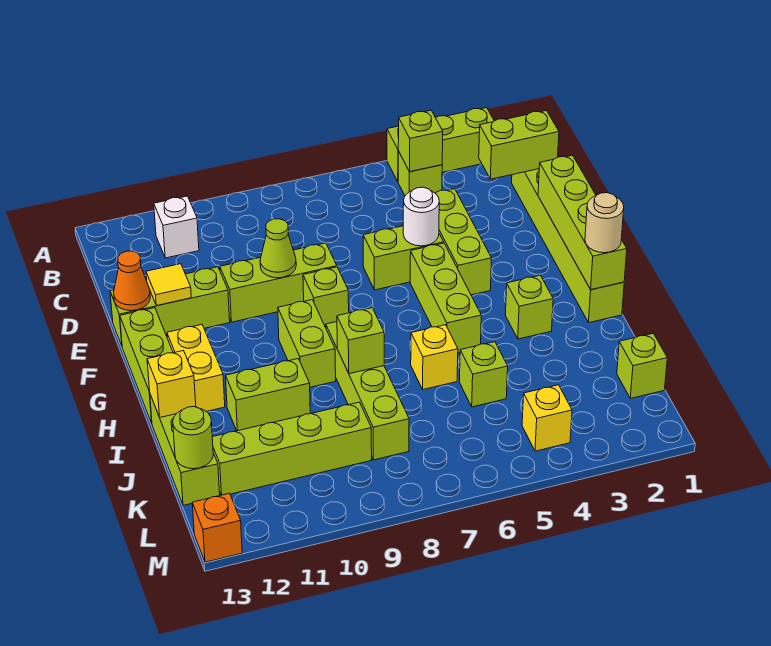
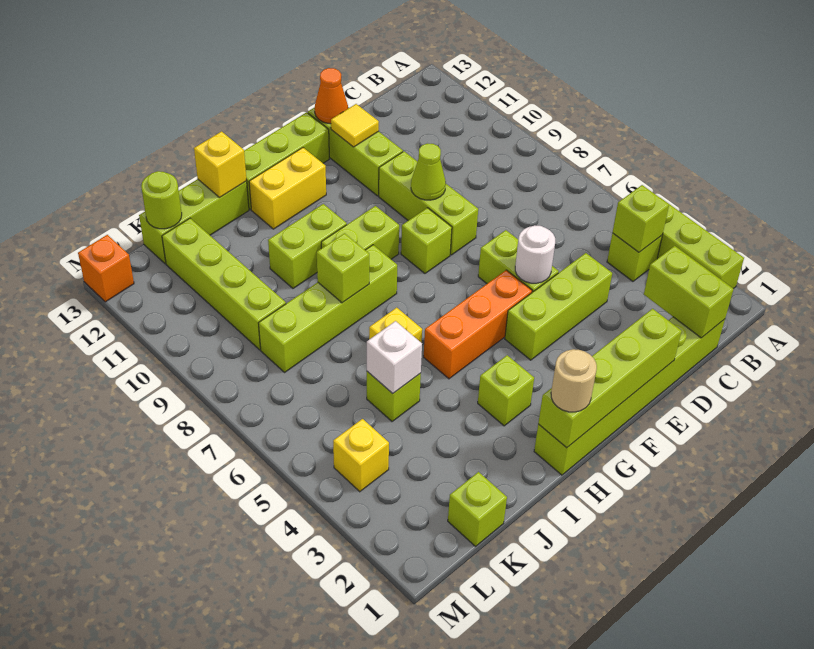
white brick B11 level 1 -> white brick J5 level 2
lime brick F5:H5 level 1 -> orange brick F5:H5 level 1
lime brick I10:I11 level 1 -> lime brick H10:I10 level 1

